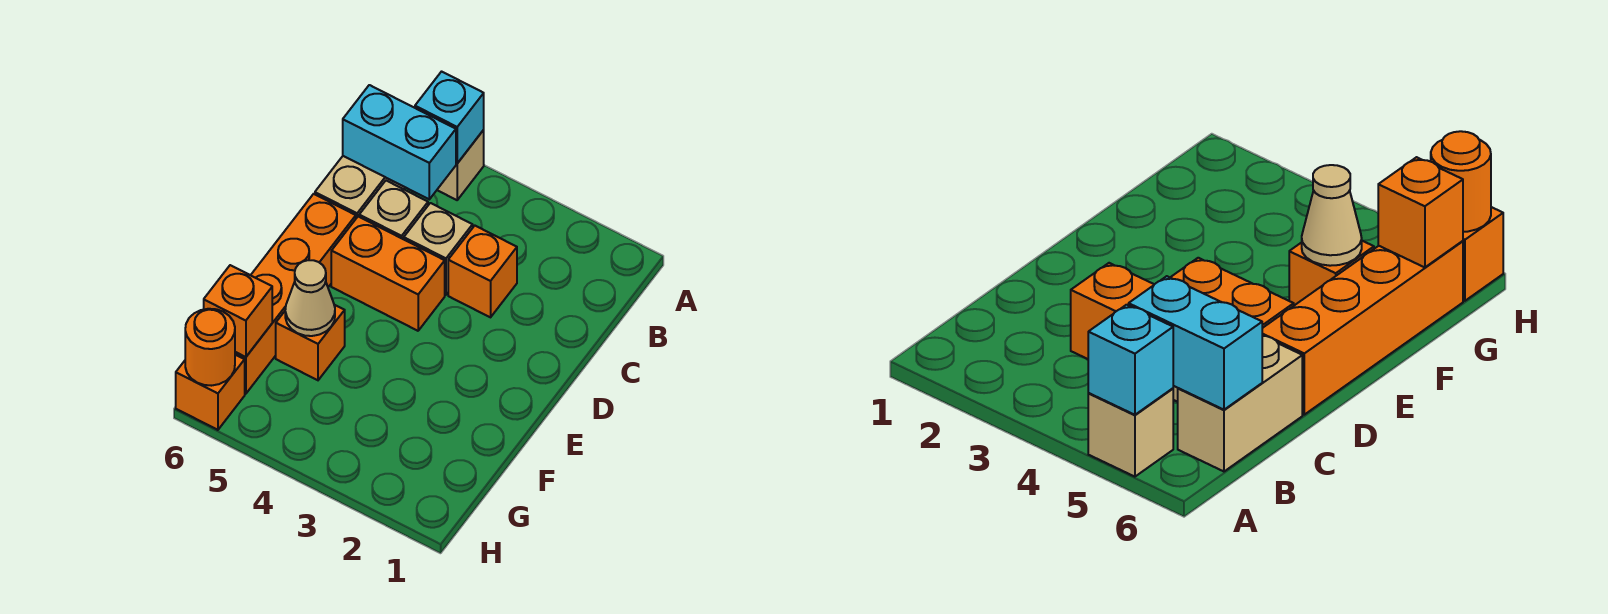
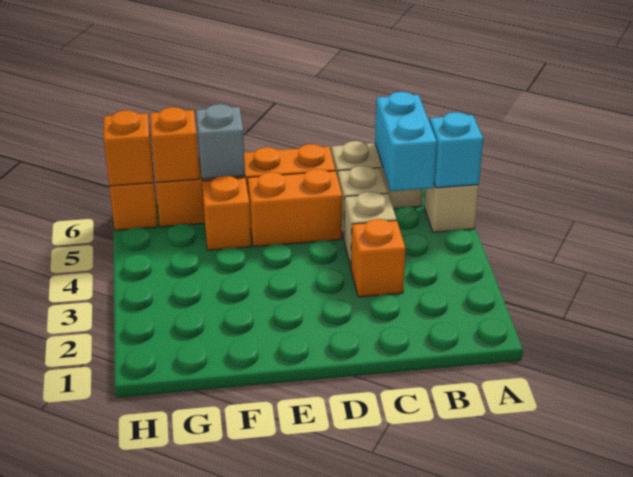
orange brick D4:D5 level 1 -> orange brick D5:E5 level 1
tan cone F5 level 2 -> none
none -> grey brick F6 level 2
orange round brick H6 level 2 -> orange brick H6 level 2

